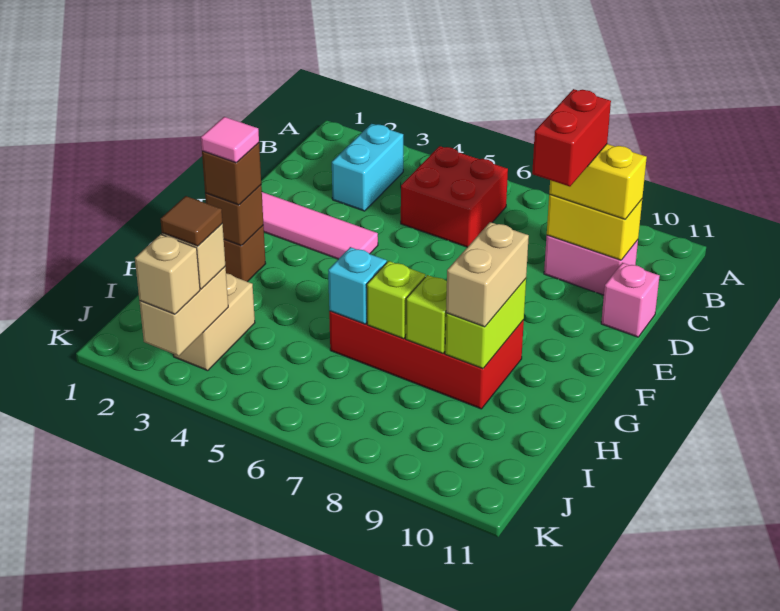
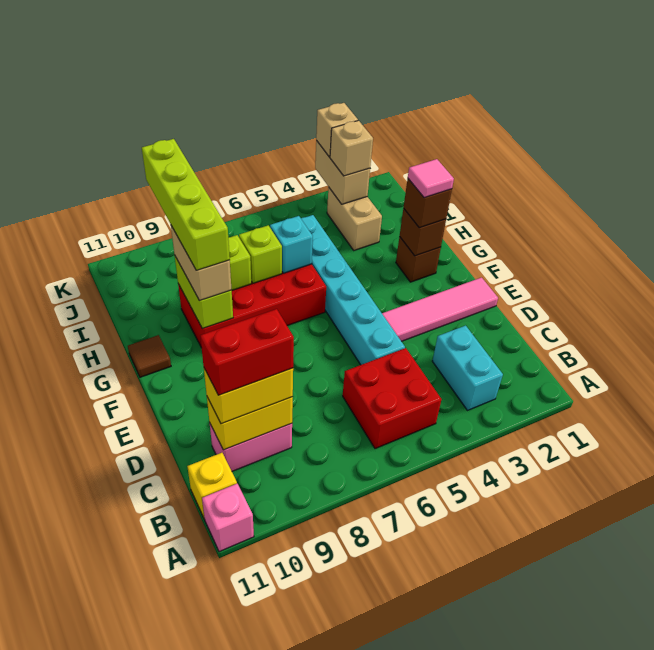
none -> yellow brick B11 level 1
red brick C9:D9 level 4 -> red brick C9:C10 level 4
none -> cyan brick D5:I5 level 1
pink brick D11 level 1 -> pink brick A11 level 1
none -> lime brick G9:J9 level 4
brown tile J3 level 4 -> brown tile G11 level 1

